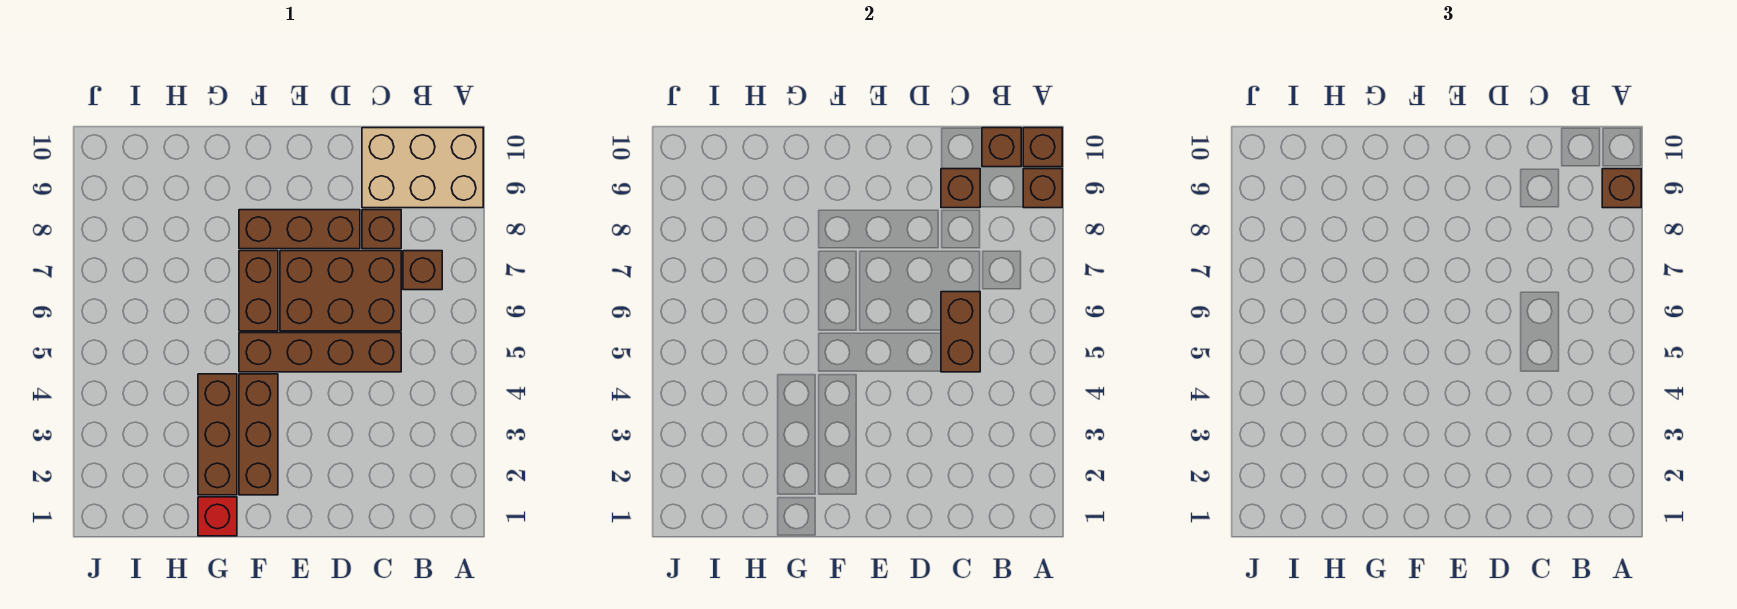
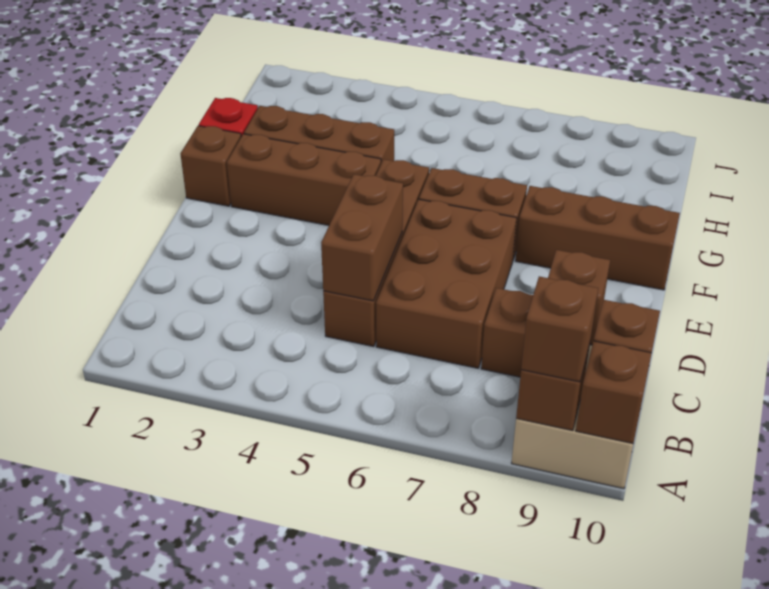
brown brick B7 level 1 -> brown brick F1 level 1
brown brick C5:C6 level 2 -> brown brick C5:D5 level 2
brown brick D8:F8 level 1 -> brown brick F8:F10 level 1

